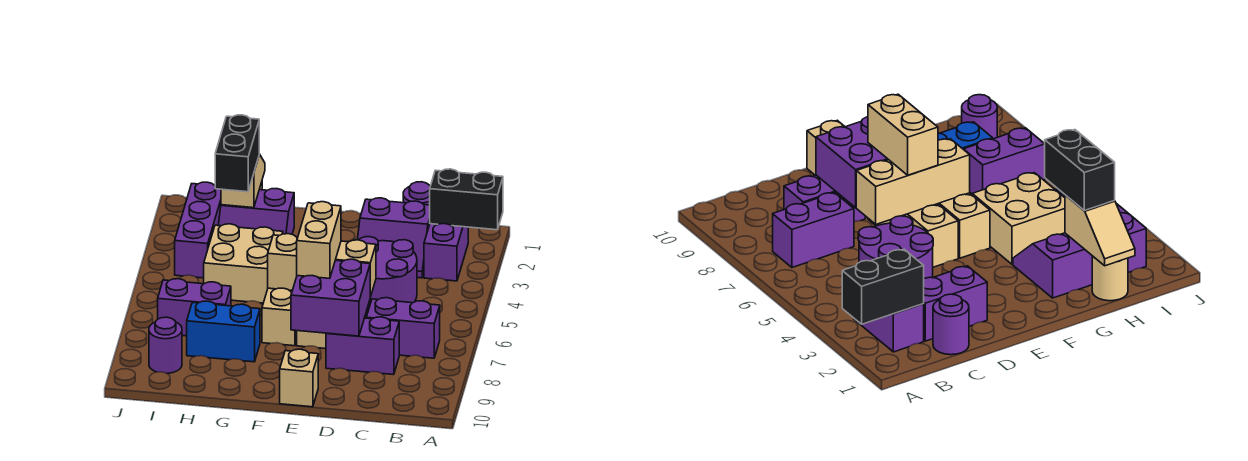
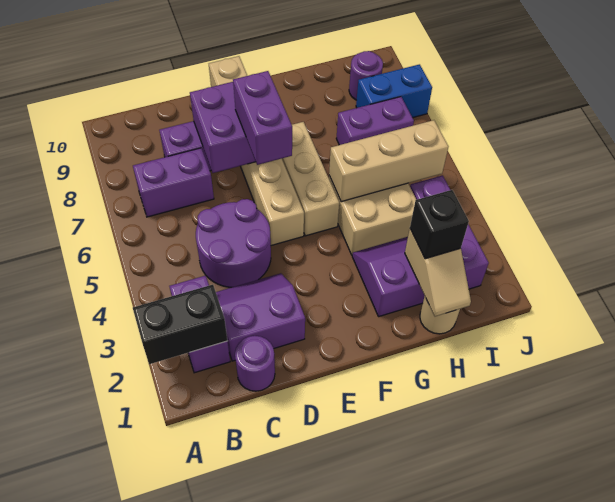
tan brick D6:F6 level 2 -> tan brick G5:I5 level 2
tan brick E6:E7 level 3 -> purple brick E6:E7 level 3
blue brick G8:H8 level 1 -> blue brick I8:J8 level 1
black brick H2:H3 level 3 -> black brick H2 level 3

